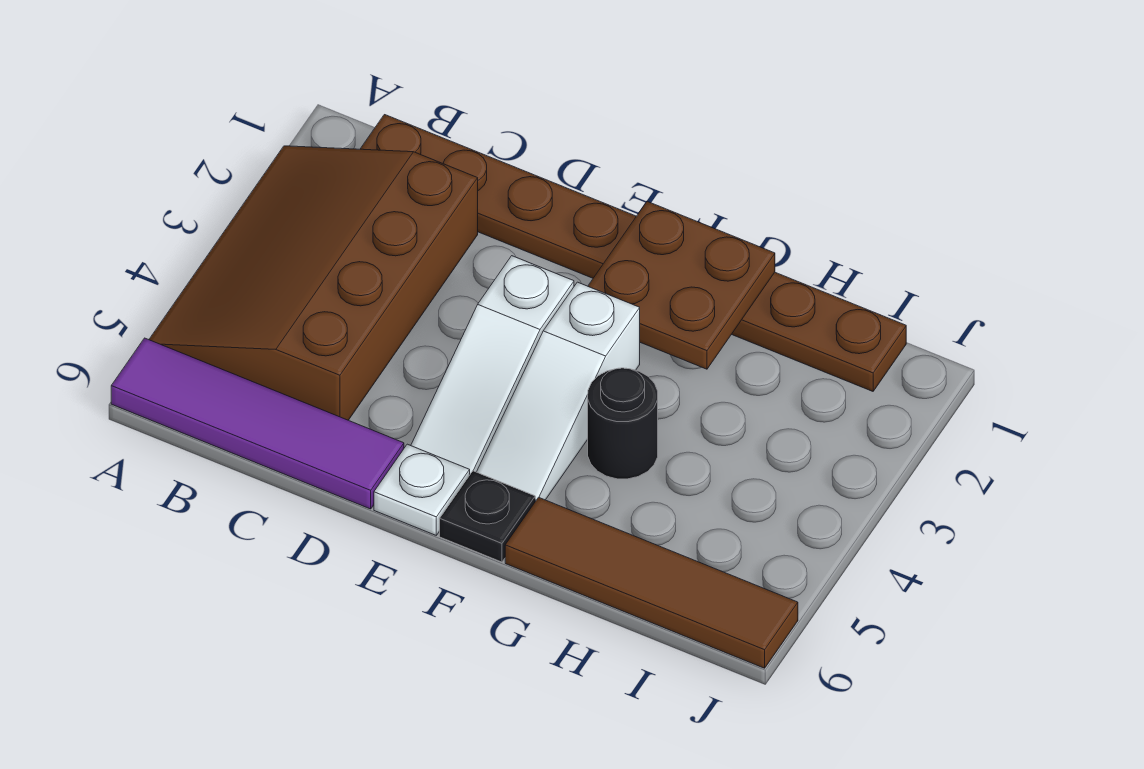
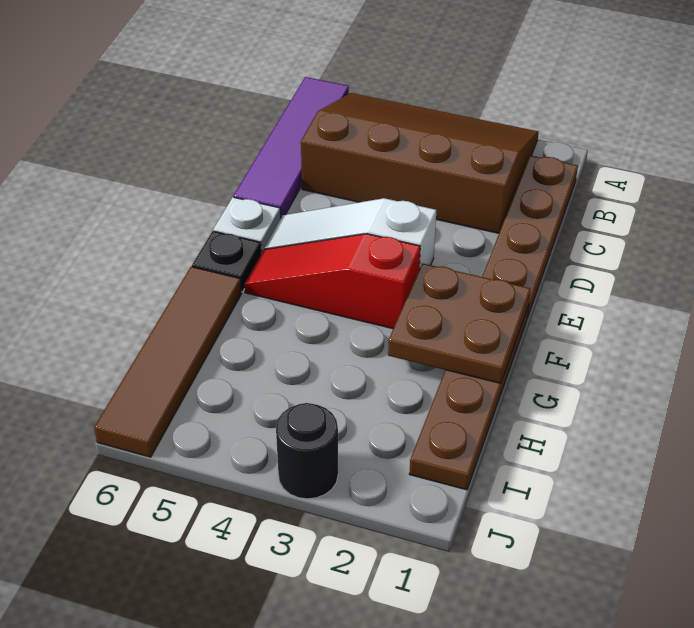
white slope F3:F5 level 1 top 3 -> red slope F3:F5 level 1 top 3
black round brick G4 level 1 -> black round brick J3 level 1

